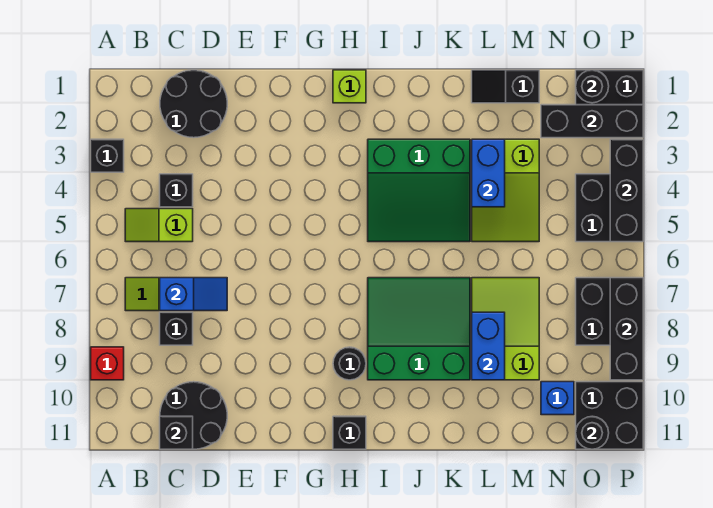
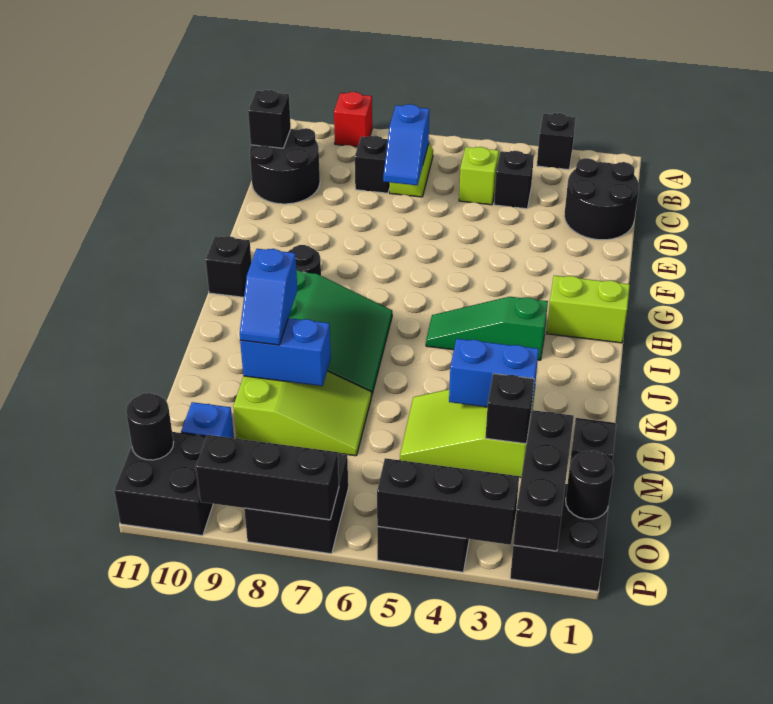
lime brick H1 level 1 -> lime brick H1:H2 level 1
green slope I3:K5 level 1 top 3 -> green slope I3:I5 level 1 top 3
none -> blue slope K9:L9 level 3 top K
none -> black brick M3 level 2

